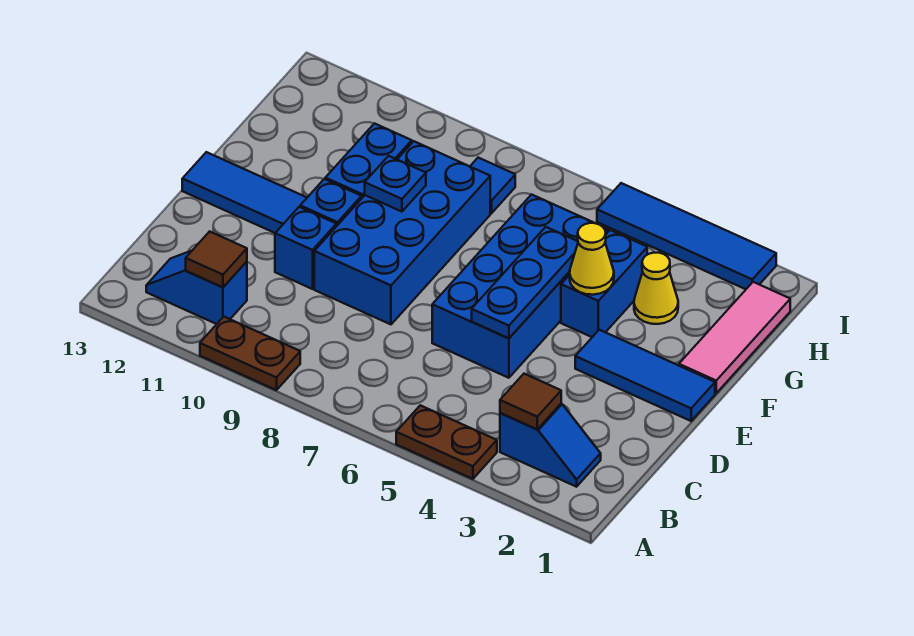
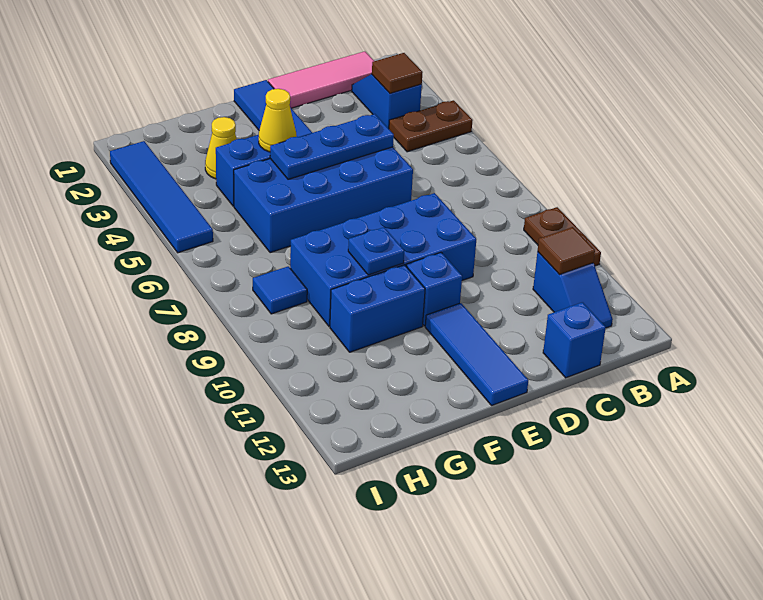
brown plate A4:A5 level 1 -> brown plate A4:B4 level 1
blue brick D10 level 1 -> blue brick C13 level 1
pink tile F1:H1 level 1 -> pink tile B1:D1 level 1

